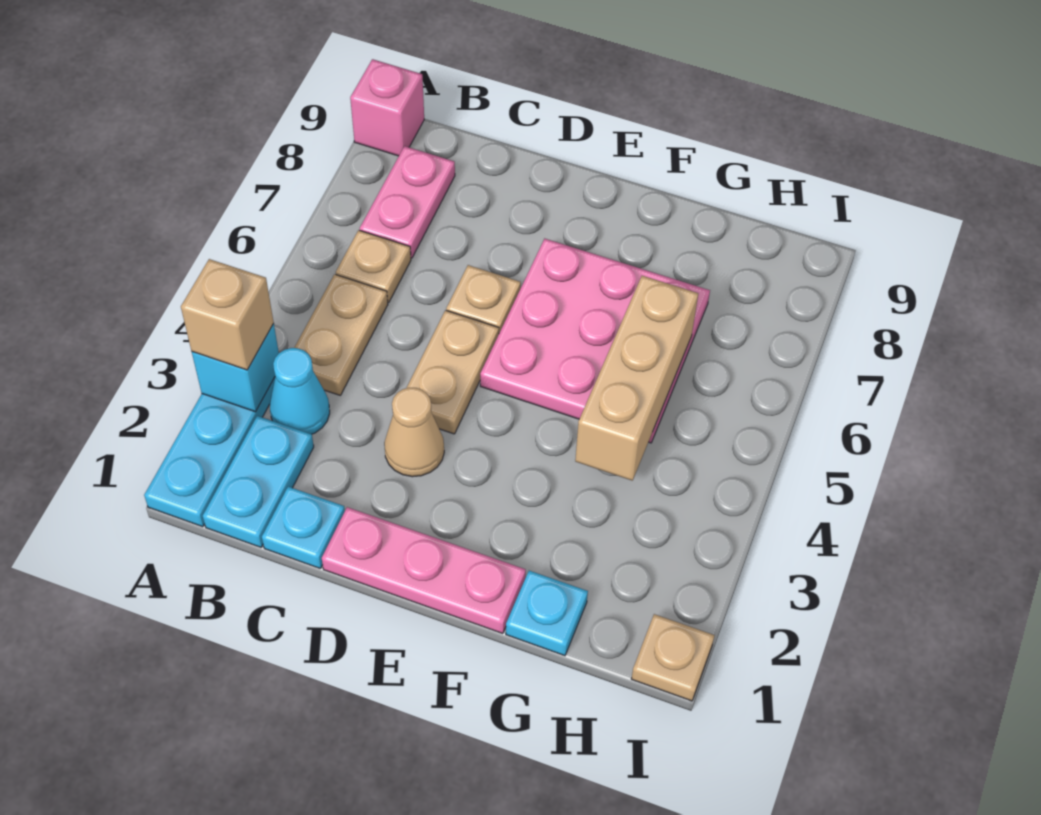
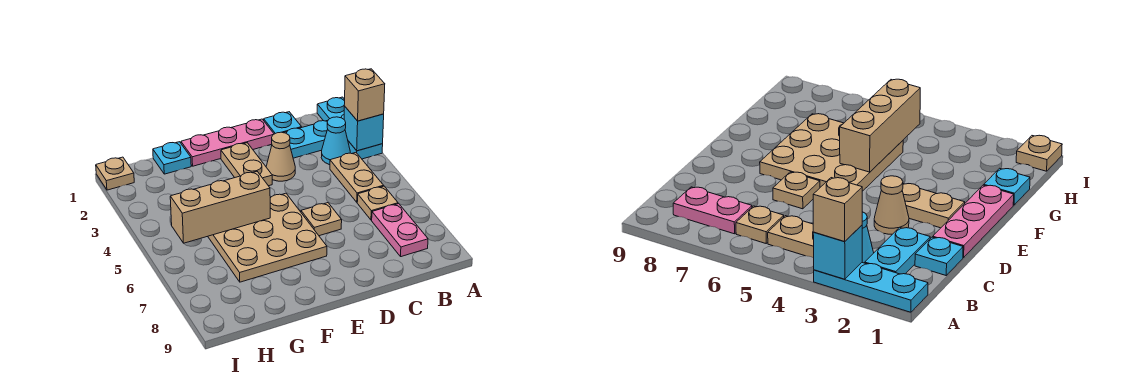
pink brick A9 level 1 -> none
cyan plate B1:B2 level 1 -> cyan plate B2:C2 level 1
tan plate D4:D5 level 1 -> tan plate E2:E3 level 1
pink plate E5:G7 level 1 -> tan plate E5:G7 level 1
tan brick G4:G6 level 2 -> tan brick F5:H5 level 2

